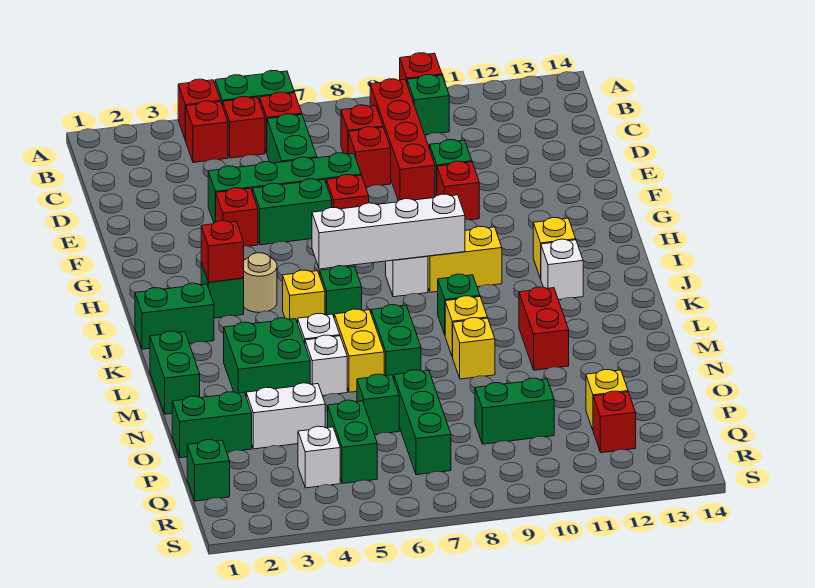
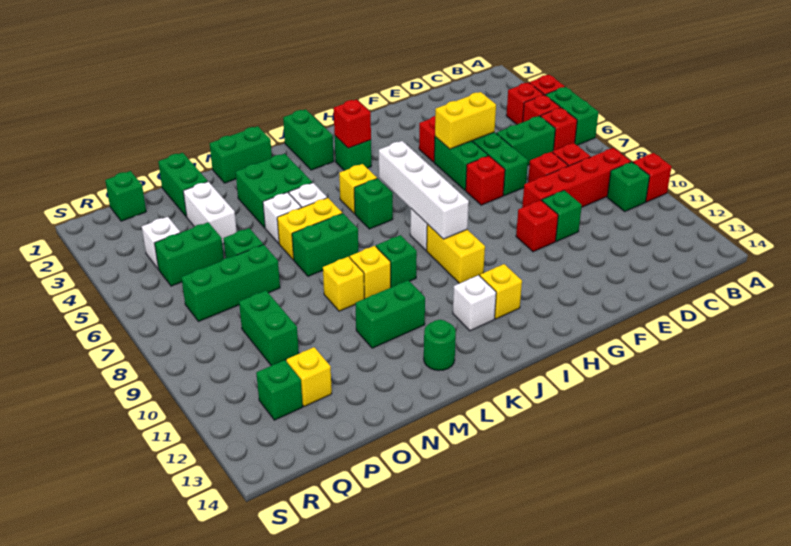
none -> yellow brick E5:F5 level 2
tan round brick I4 level 1 -> none
red brick L11:M11 level 1 -> green brick L11:M11 level 1
none -> green round brick L13 level 1
red brick Q12 level 1 -> green brick Q12 level 1

